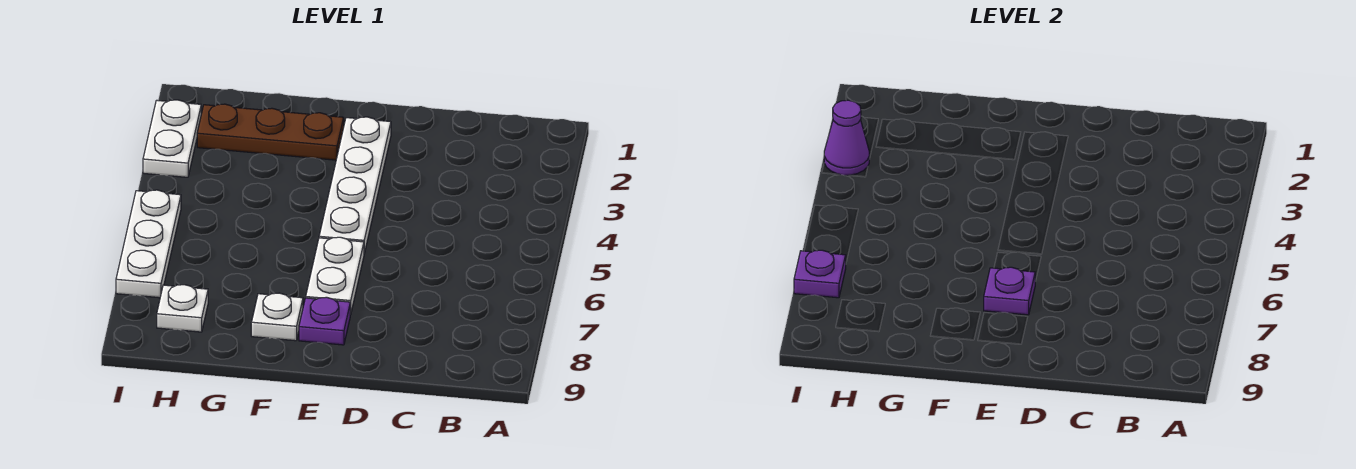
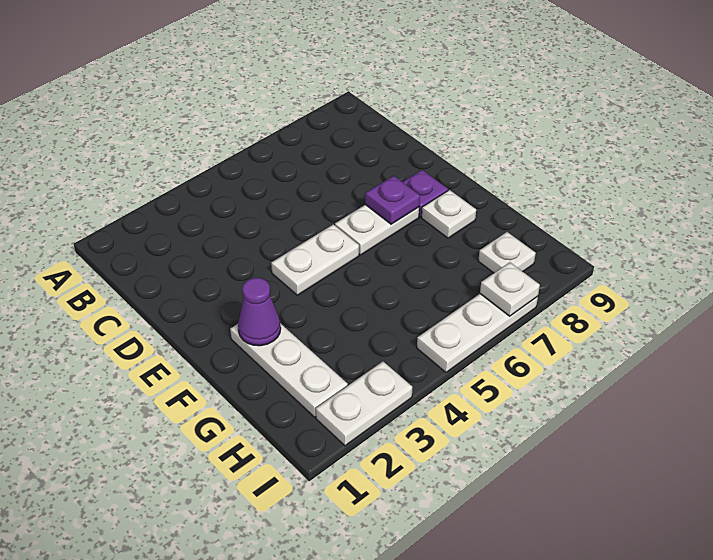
white plate E2:E5 level 1 -> white plate E4:E5 level 1
brown plate F2:H2 level 1 -> white plate F2:H2 level 1
purple cone I3 level 2 -> purple cone F2 level 2
purple plate I7 level 2 -> white plate I7 level 2

